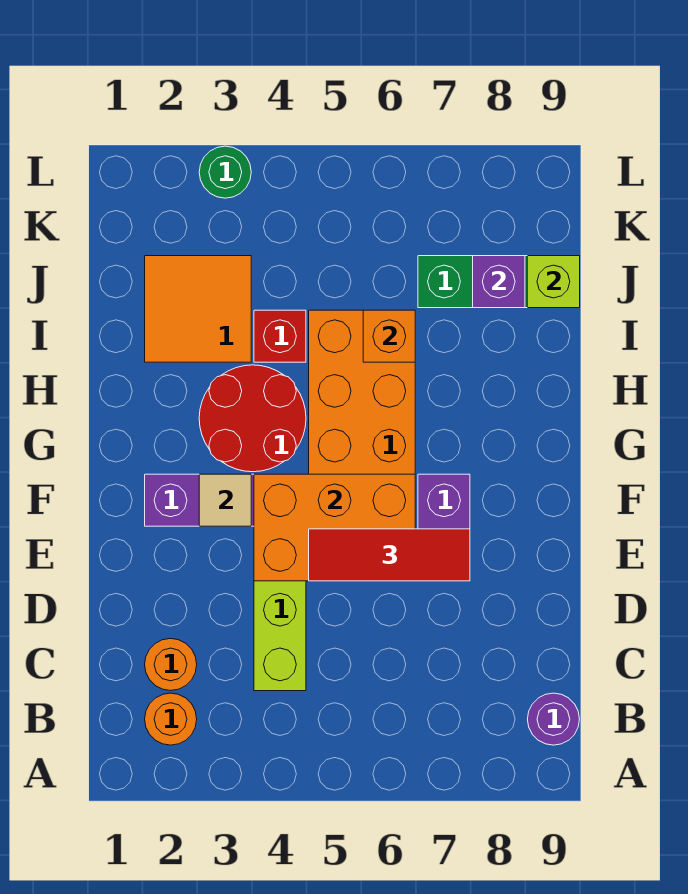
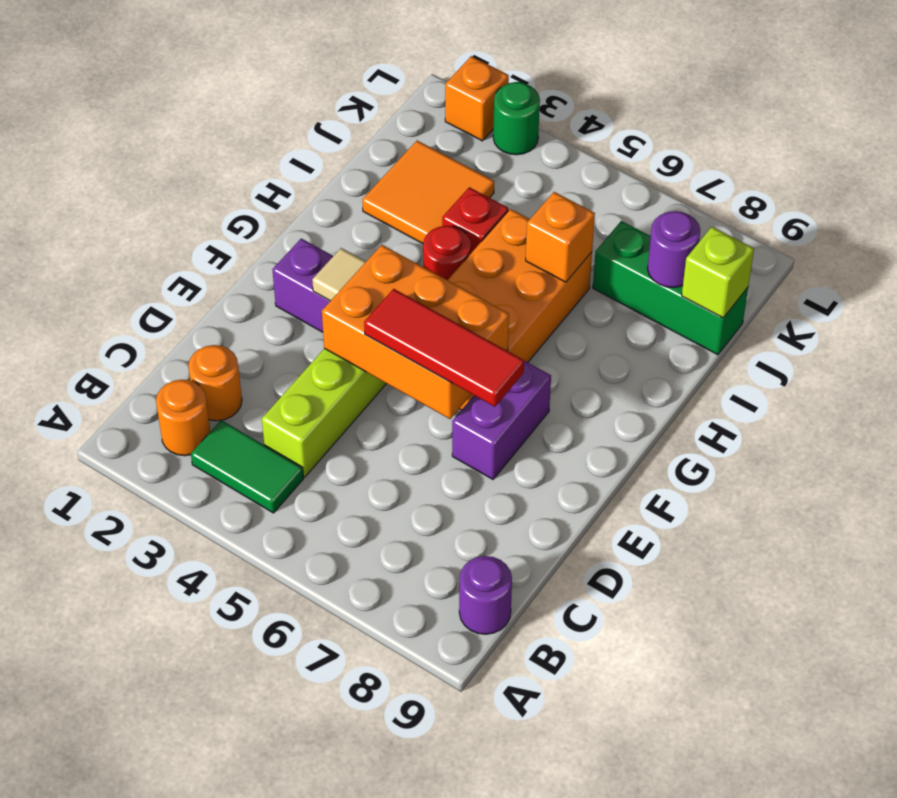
none -> green tile B3:B4 level 1
red round brick G3:H4 level 1 -> red round brick H4 level 1
purple brick J8 level 2 -> purple round brick J8 level 2
none -> orange brick L2 level 1

